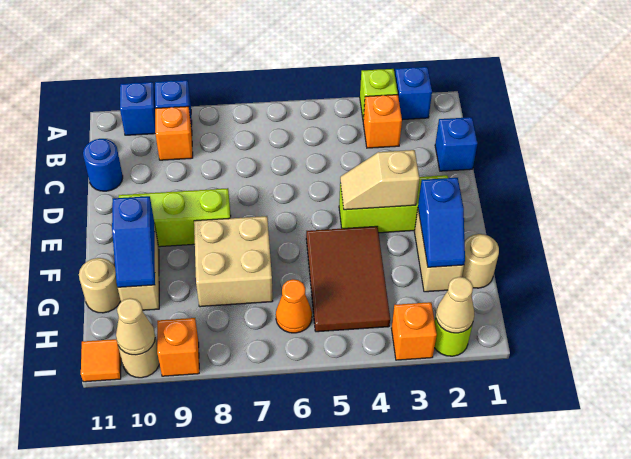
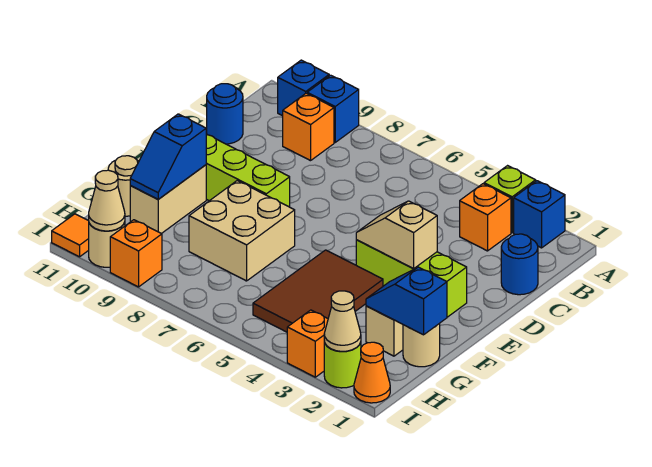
blue brick C1 level 1 -> blue round brick C1 level 1
blue slope F2:G2 level 2 top F -> blue slope G1:G2 level 2 top 1
orange cone H6 level 1 -> orange cone I1 level 1

